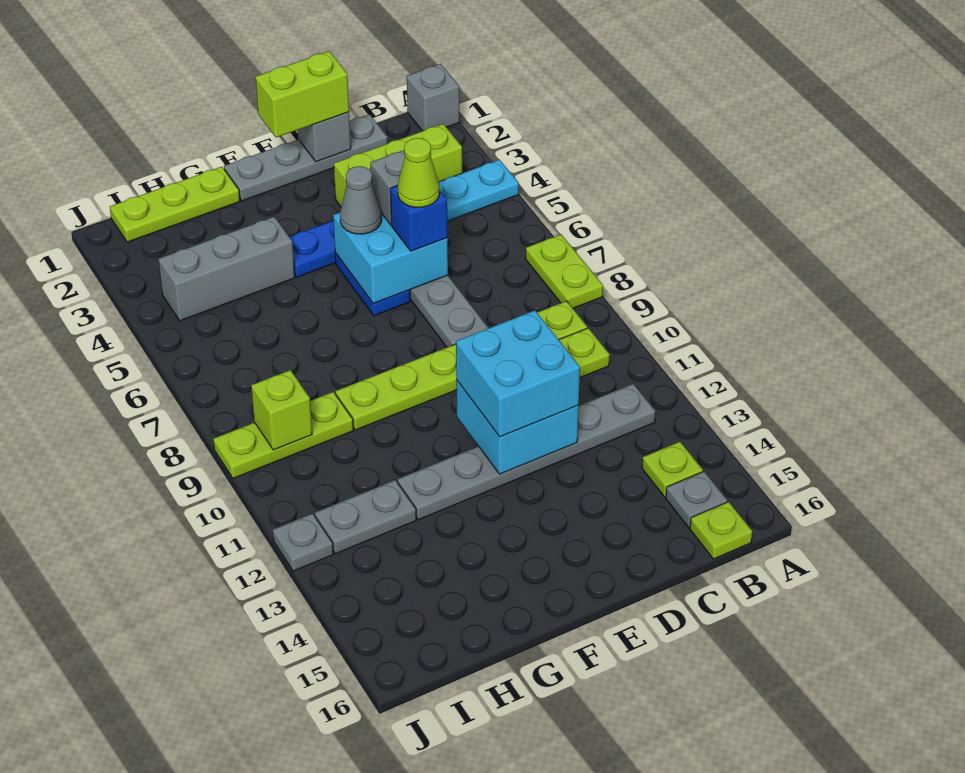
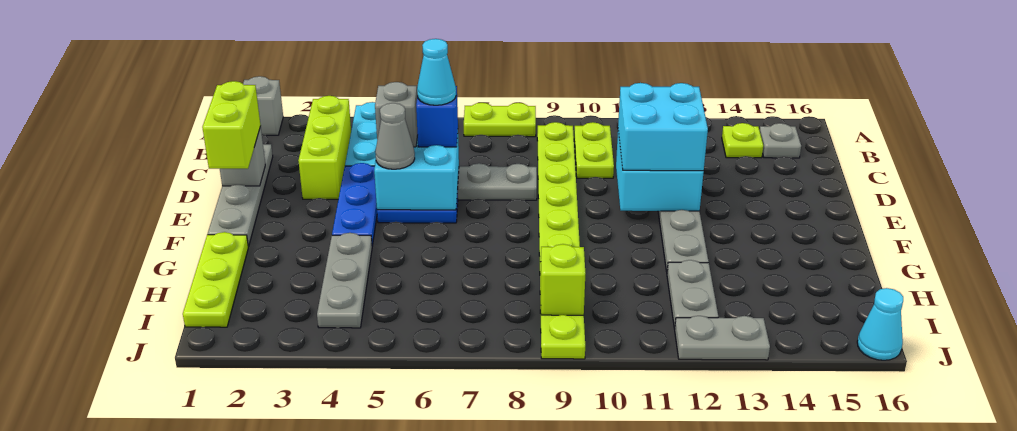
lime plate B16 level 1 -> none
lime cone D6 level 4 -> cyan cone D6 level 4
grey brick G4:I4 level 1 -> grey plate G4:I4 level 1
grey plate J12 level 1 -> grey plate J12:J13 level 1
none -> cyan cone J16 level 1

